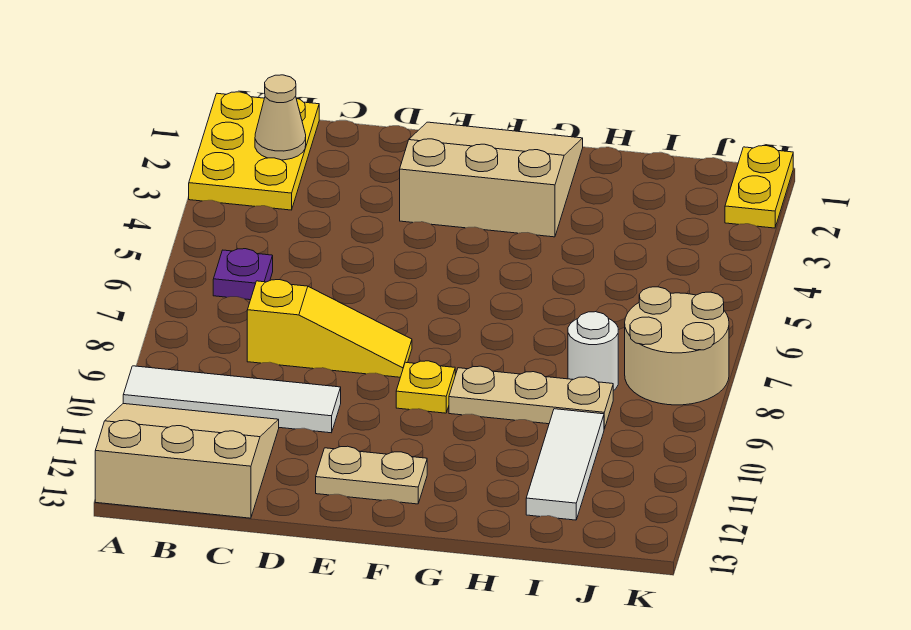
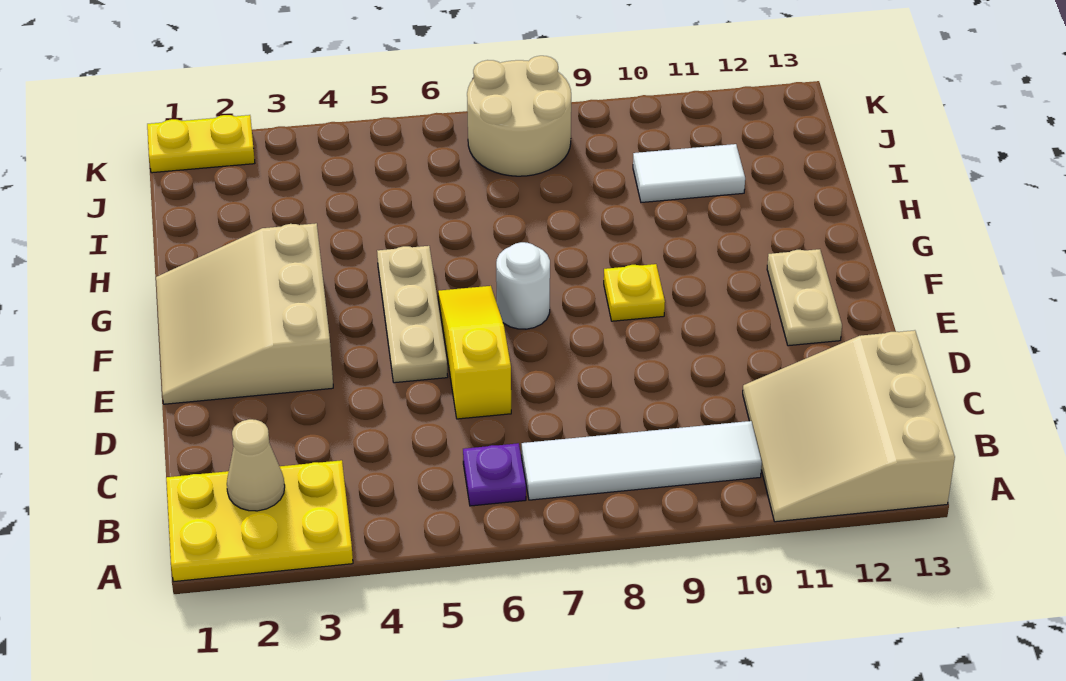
white tile A10:D10 level 1 -> white tile B7:B10 level 1
yellow slope C8:E8 level 1 top C -> yellow slope D6:F6 level 1 top D
tan plate G9:I9 level 1 -> tan plate E5:G5 level 1
white round brick I8 level 1 -> white round brick F7 level 1
white tile I10:I12 level 1 -> white tile I10:I11 level 1

